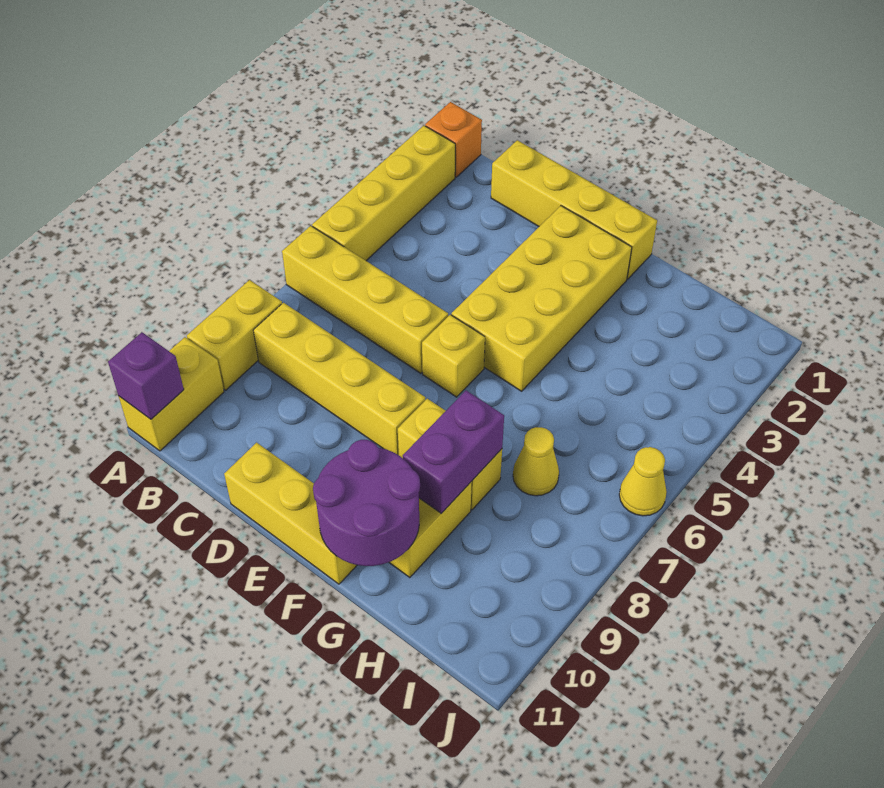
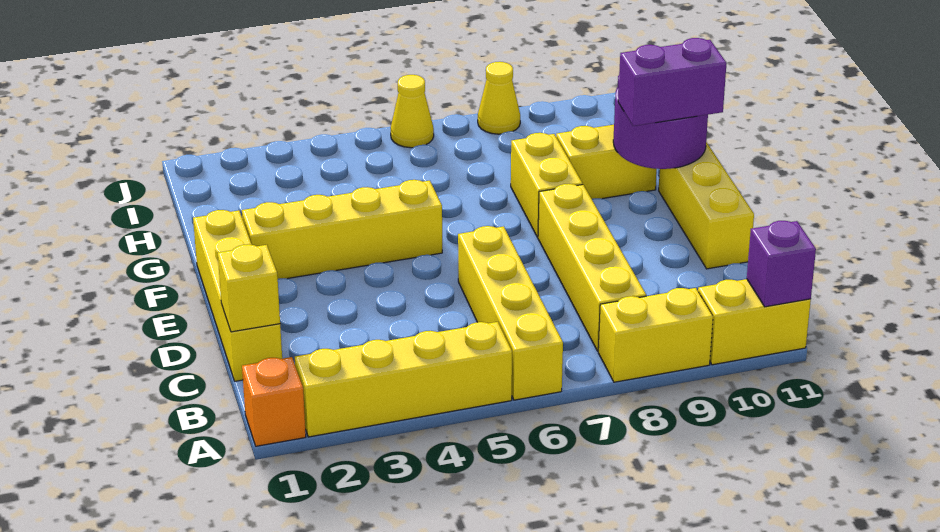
yellow brick E2:F5 level 1 -> yellow brick F2:F5 level 1
yellow brick E6 level 1 -> yellow brick C1 level 2
purple brick G8:G9 level 2 -> purple brick F10:F11 level 3
yellow cone H7 level 1 -> yellow cone J8 level 1

